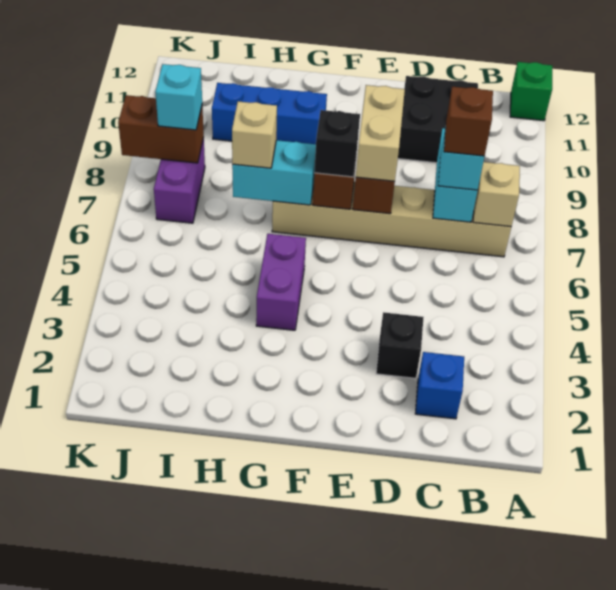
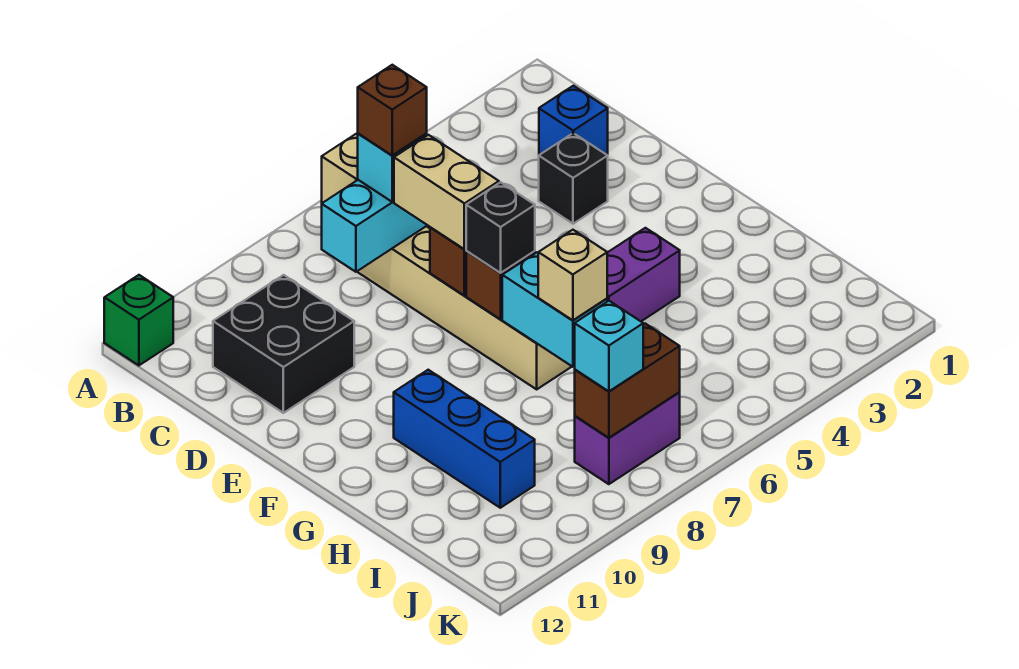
tan brick E7:E8 level 3 -> tan brick D7:E7 level 3
brown brick J8:K8 level 2 -> brown brick J7:J8 level 2

